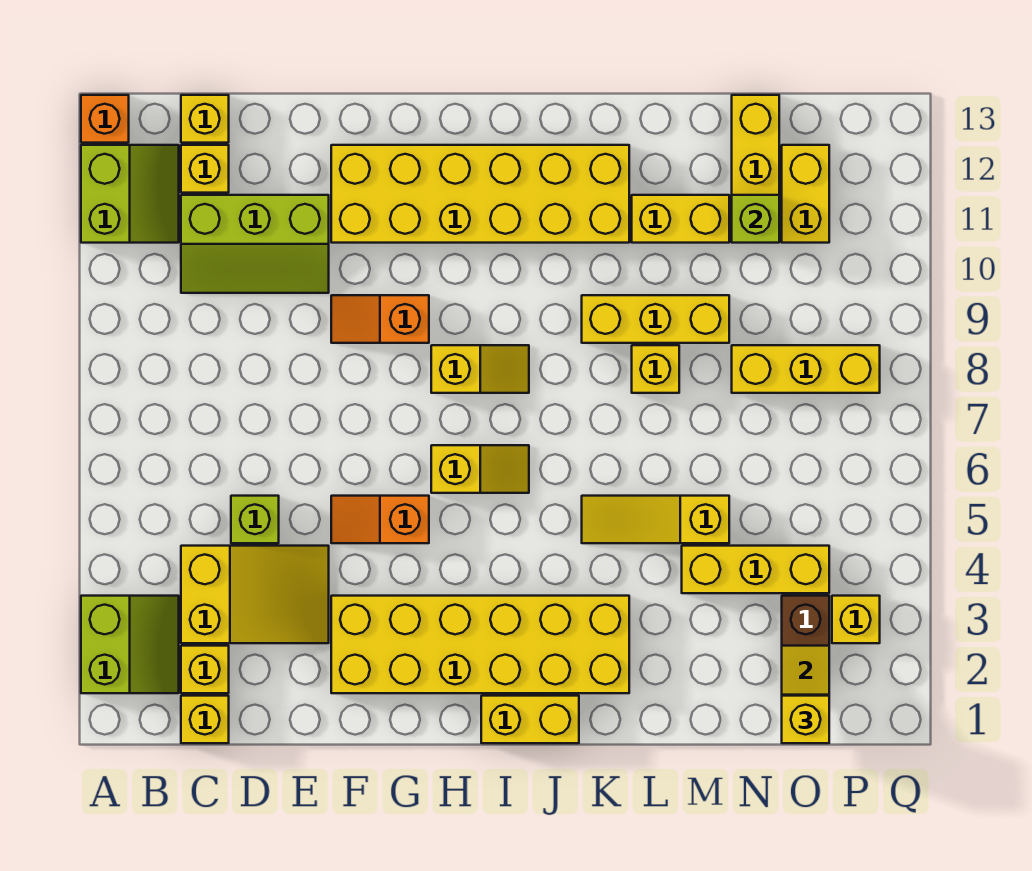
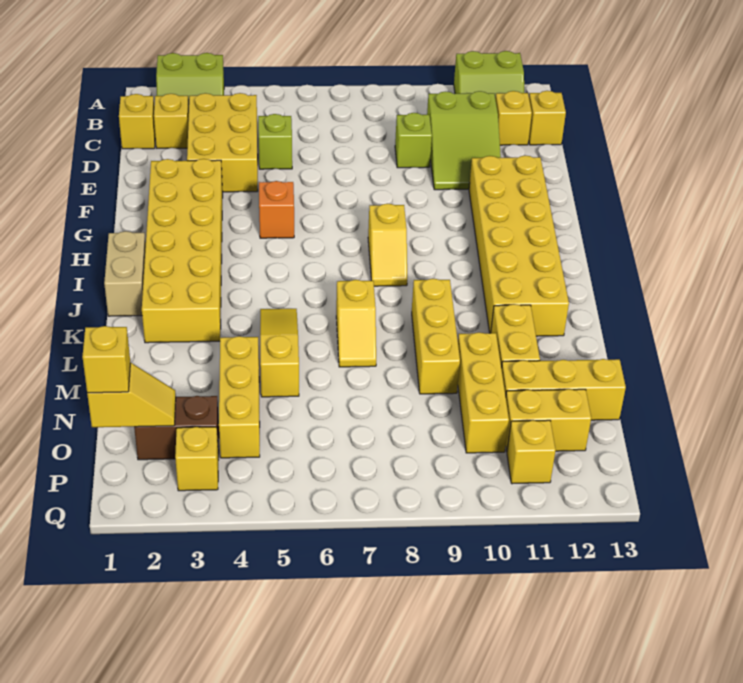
orange brick A13 level 1 -> none
yellow slope C3:E4 level 1 top C -> yellow brick C3:E4 level 1
lime slope C10:E11 level 1 top 11 -> lime slope C10:E11 level 1 top C
orange slope F9:G9 level 1 top G -> none
yellow slope H6:I6 level 1 top H -> yellow slope K7:L7 level 1 top K
yellow brick I1:J1 level 1 -> tan brick I1:J1 level 1
yellow brick L8 level 1 -> yellow brick P11 level 1
yellow brick N8:P8 level 1 -> yellow brick M10:O10 level 1
lime brick N11 level 2 -> lime brick D9 level 1

